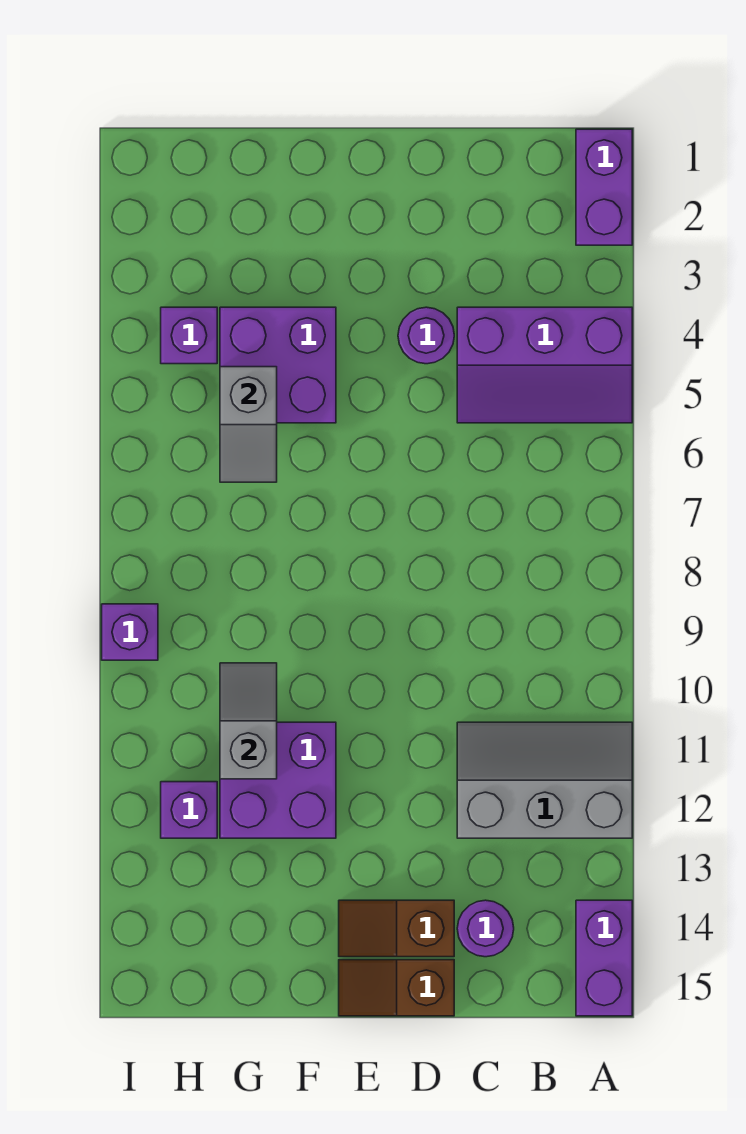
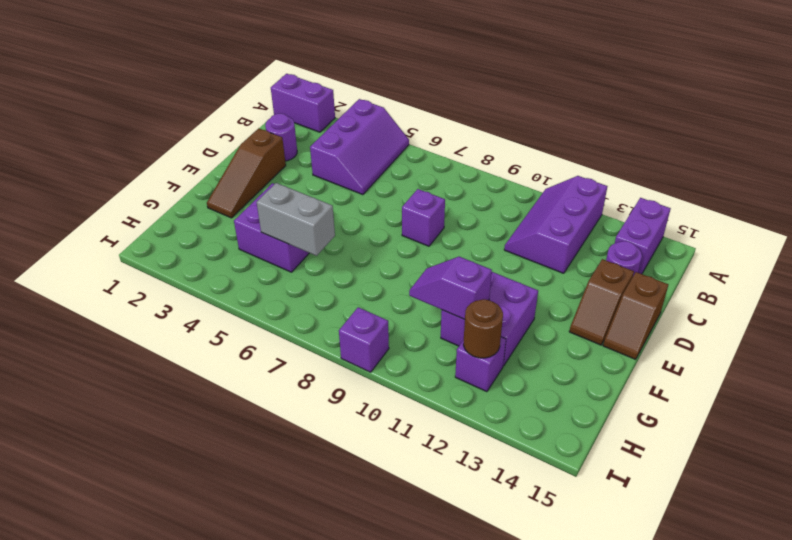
grey slope A11:C12 level 1 top 12 -> purple slope A11:C12 level 1 top 12
purple brick A14:A15 level 1 -> purple brick A14:B14 level 1
none -> brown slope D2:F2 level 1 top D
purple round brick D4 level 1 -> purple round brick C2 level 1
grey slope G5:G6 level 2 top 5 -> grey brick G5:G6 level 2
grey slope G10:G11 level 2 top 11 -> purple slope G10:G11 level 2 top 11
purple brick H4 level 1 -> purple brick D8 level 1
none -> brown round brick H12 level 2

